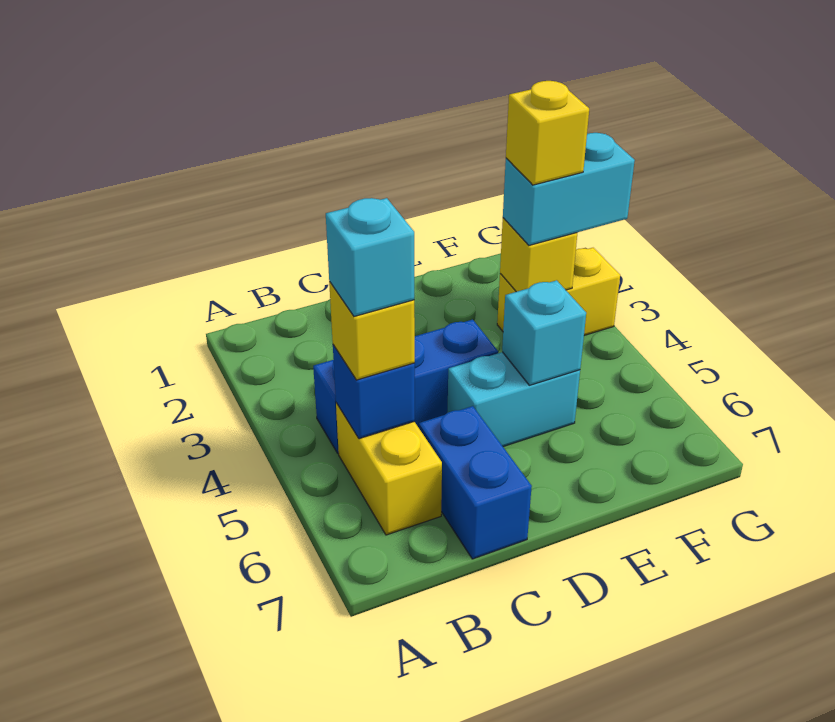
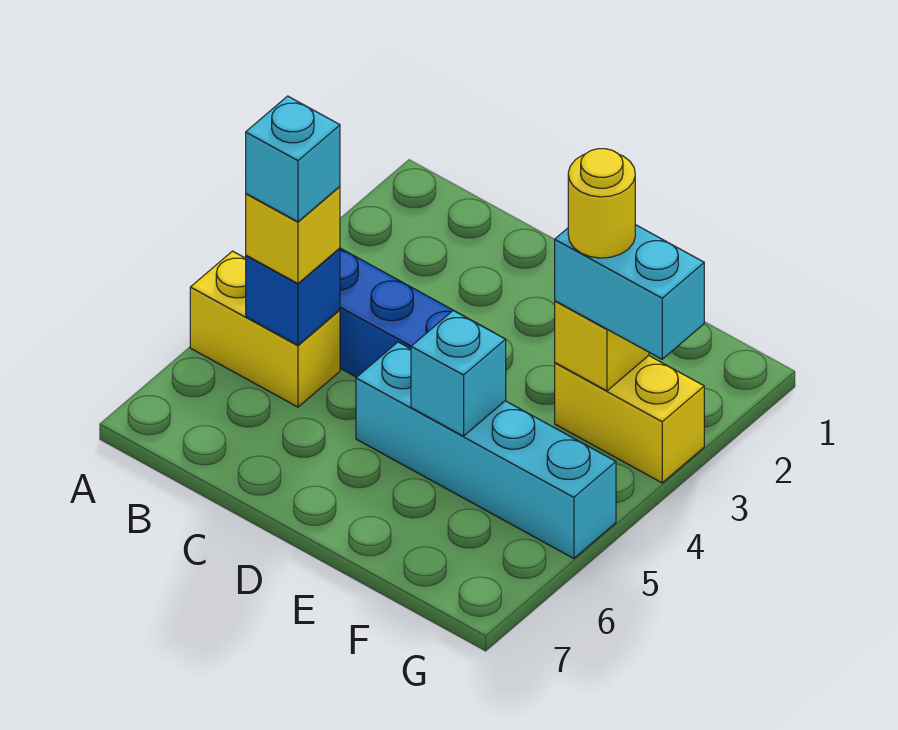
yellow brick B5:B6 level 1 -> yellow brick A5:B5 level 1
blue brick C6:C7 level 1 -> none
cyan brick D5:E5 level 1 -> cyan brick D5:G5 level 1
yellow brick F3 level 4 -> yellow round brick F3 level 4

